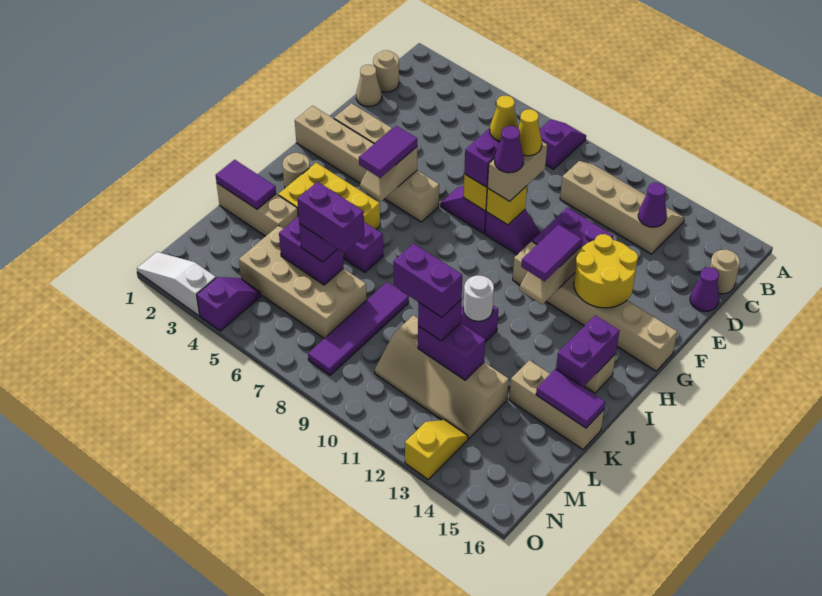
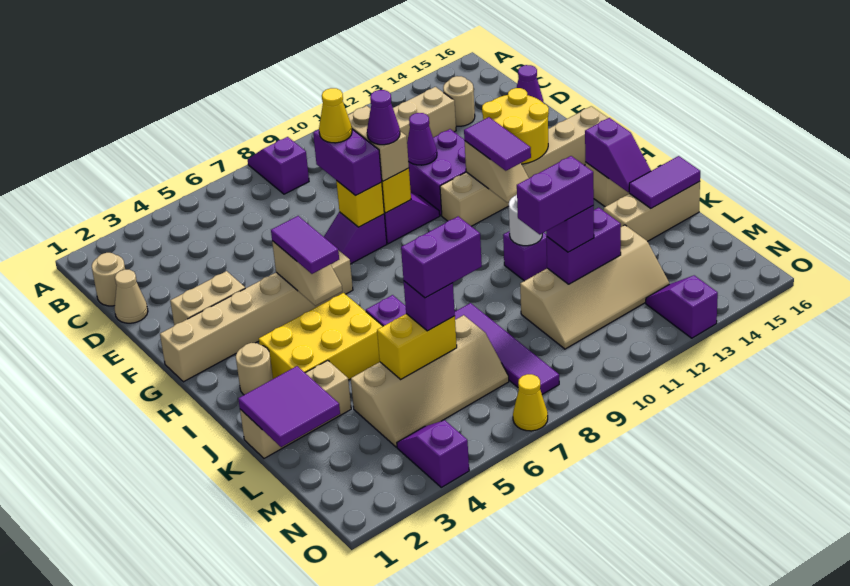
purple cone C13 level 2 -> purple cone E11 level 2
tan round brick C16 level 1 -> tan round brick C14 level 1
yellow cone E9 level 4 -> yellow cone O7 level 1
purple brick I15:J15 level 2 -> purple slope I15:J15 level 2 top I
purple tile K1:K2 level 2 -> purple tile K1:L2 level 2
tan brick L4:M7 level 1 -> tan slope L4:M7 level 1 top L
purple brick L5:L6 level 2 -> yellow brick L5:L6 level 2
yellow slope N13:O13 level 1 top O -> purple slope N13:O13 level 1 top O
white slope O1:O3 level 1 top 3 -> none

